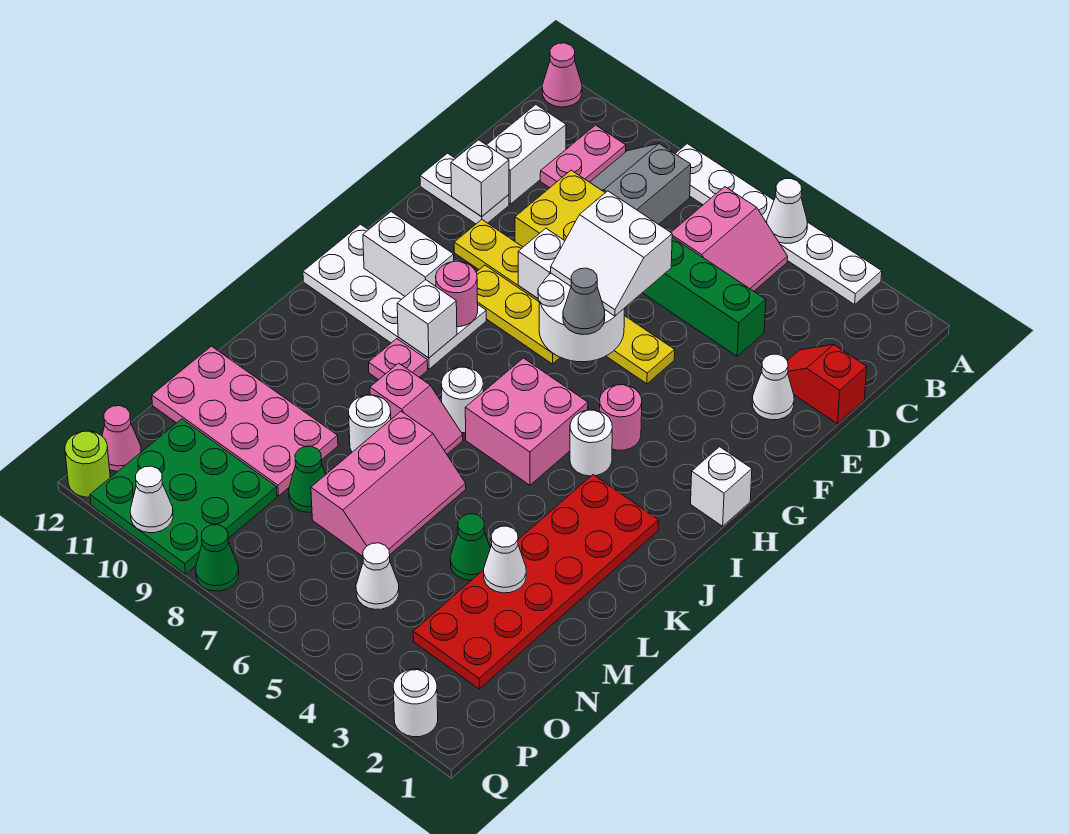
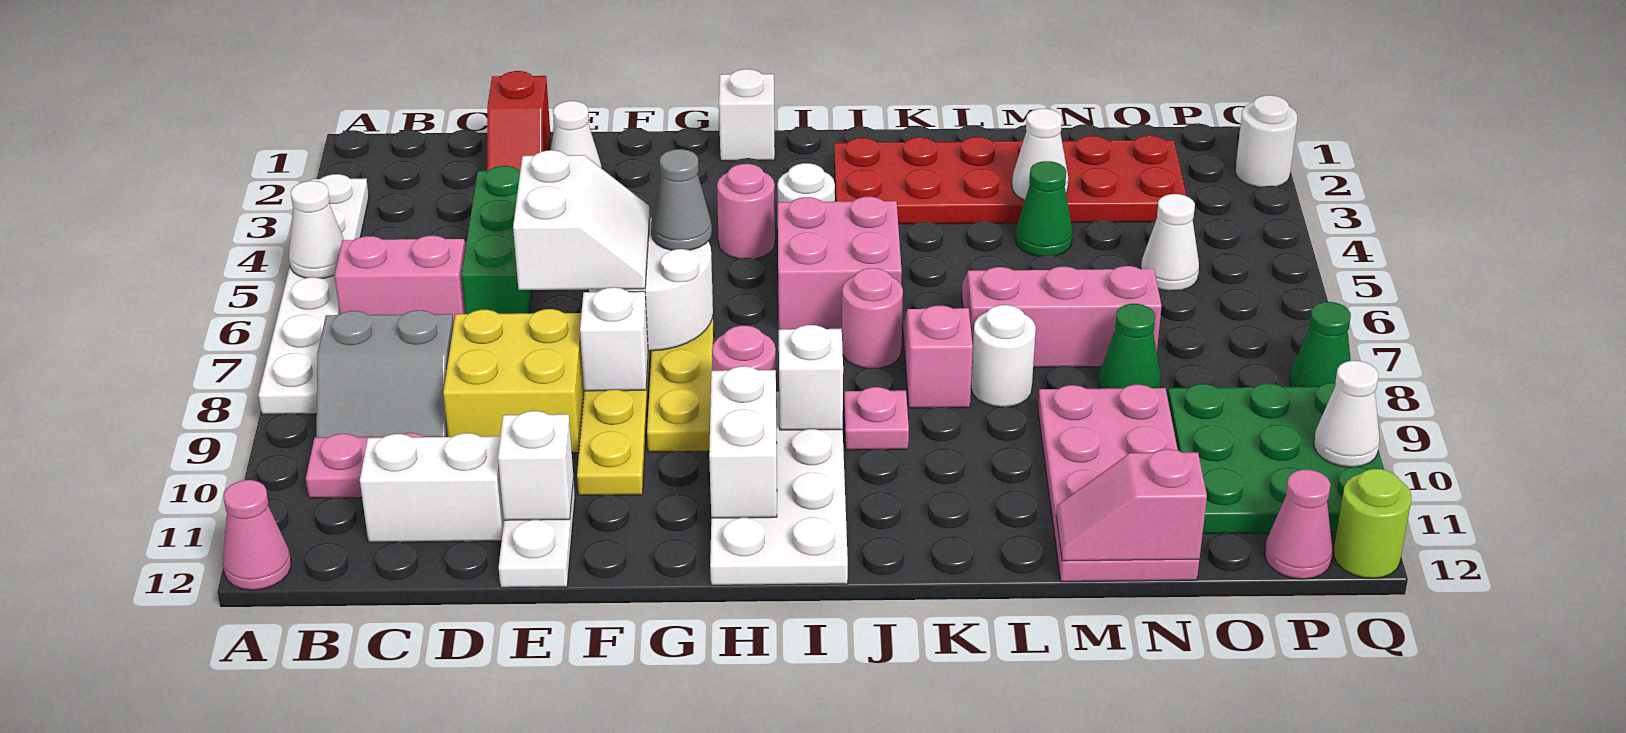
white round brick J7 level 1 -> pink round brick J7 level 1
none -> pink slope M12:N12 level 2 top N

